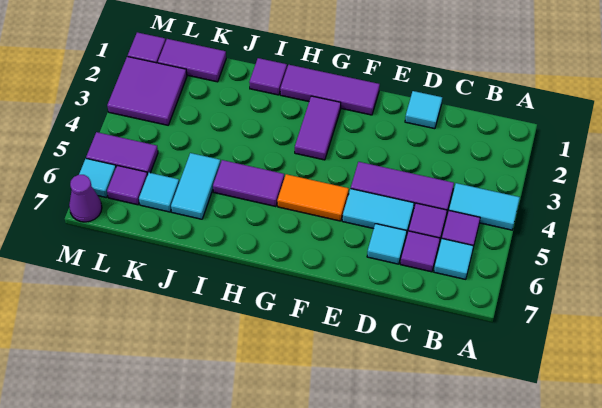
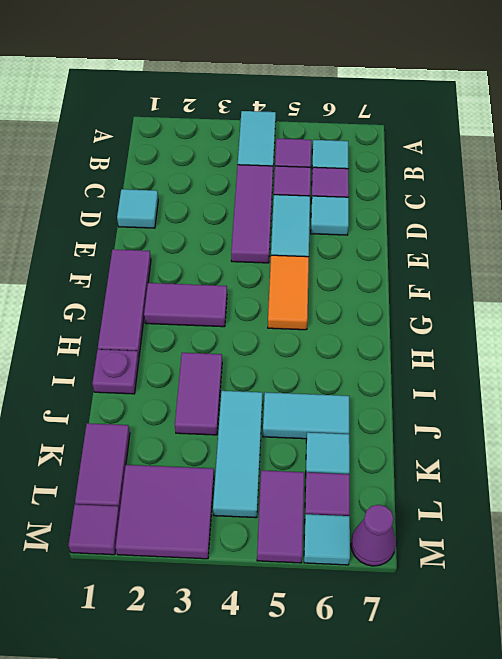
purple tile H5:I5 level 1 -> purple tile I3:J3 level 1
purple tile I1 level 1 -> purple plate I1 level 1
none -> cyan tile J4:L4 level 1

